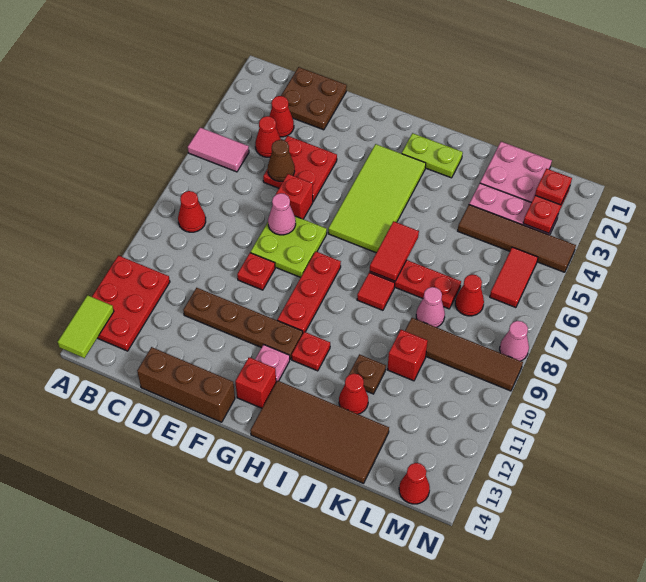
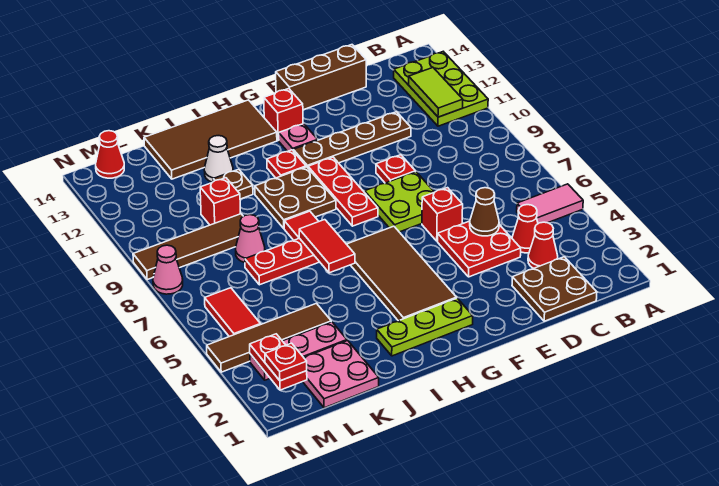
red plate A11:B13 level 1 -> lime plate A11:B13 level 1
lime tile A13:A14 level 2 -> lime tile B11:B12 level 2
red cone B8 level 1 -> none
pink cone E7 level 2 -> none
lime tile G3:H6 level 1 -> brown tile G3:H6 level 1
lime plate H2:I2 level 1 -> lime plate G2:I2 level 1
none -> brown plate H9:I10 level 1
red cone J12 level 1 -> white cone J12 level 1
red cone L7 level 1 -> none

